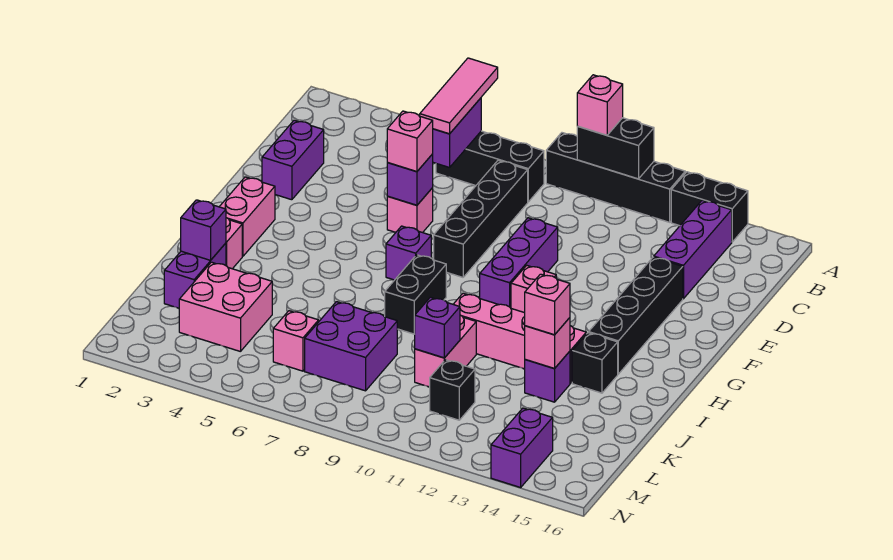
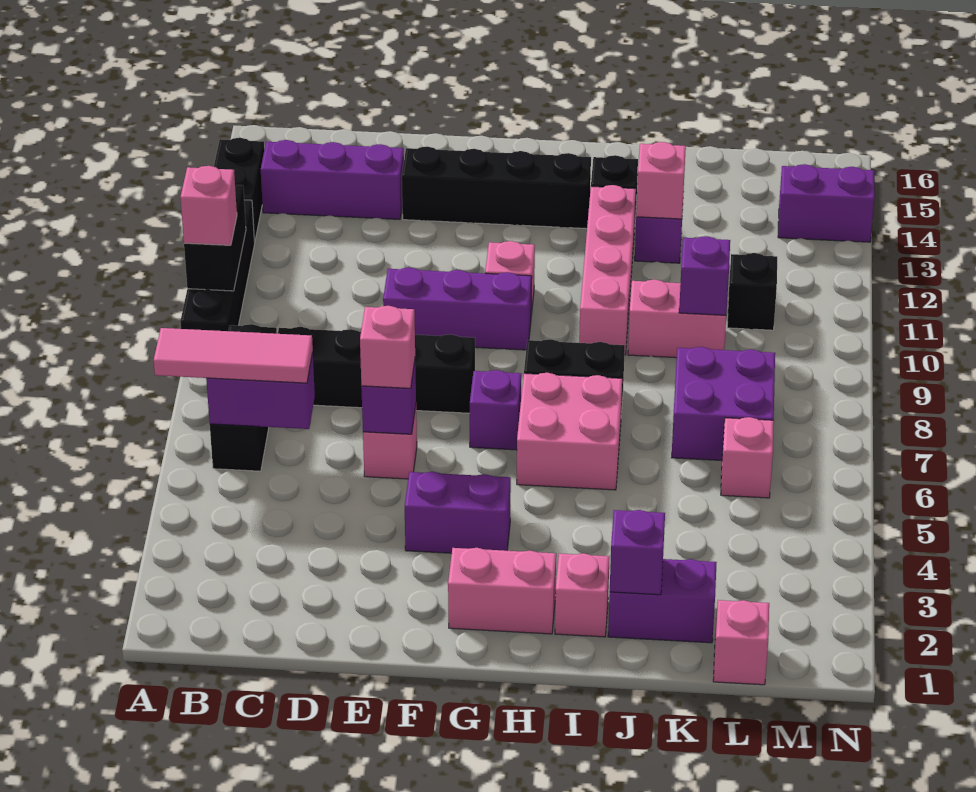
purple brick D2:E2 level 1 -> purple brick F4:G4 level 1
pink brick J13 level 3 -> pink brick L1 level 1
pink brick K3:L4 level 1 -> pink brick H6:I7 level 1

